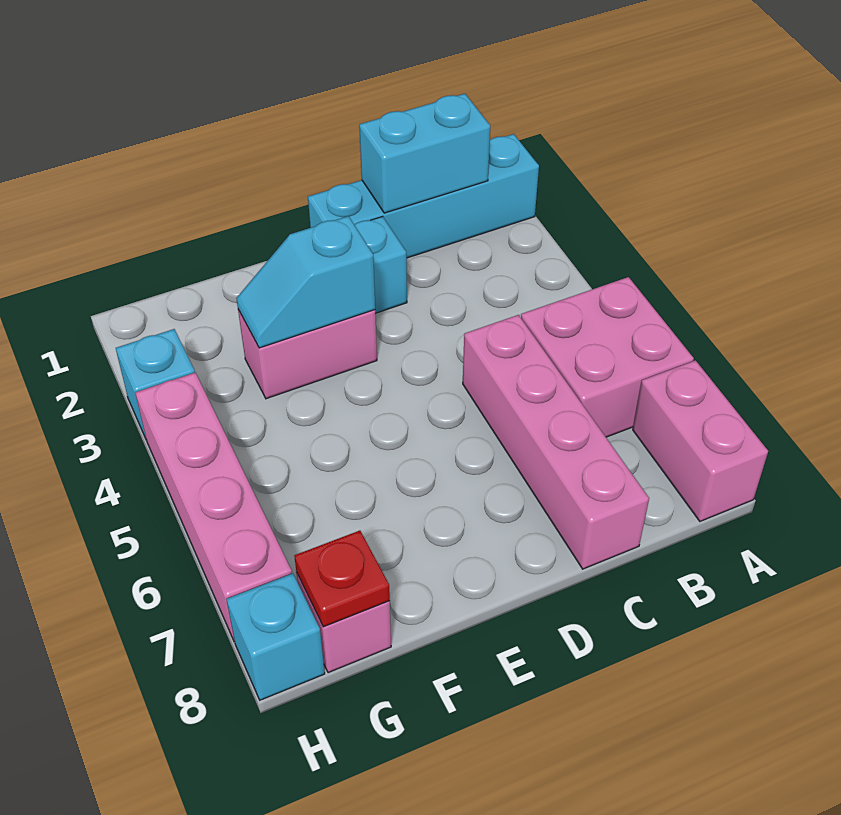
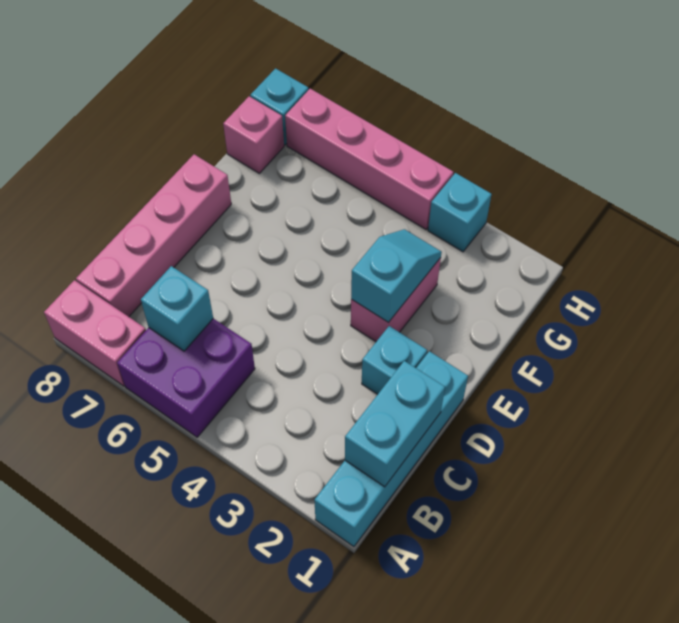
pink brick A5:B6 level 1 -> purple brick A5:B6 level 1
none -> cyan brick B6 level 2
pink brick C5:C8 level 1 -> pink brick B8:E8 level 1
red plate G8 level 2 -> none

